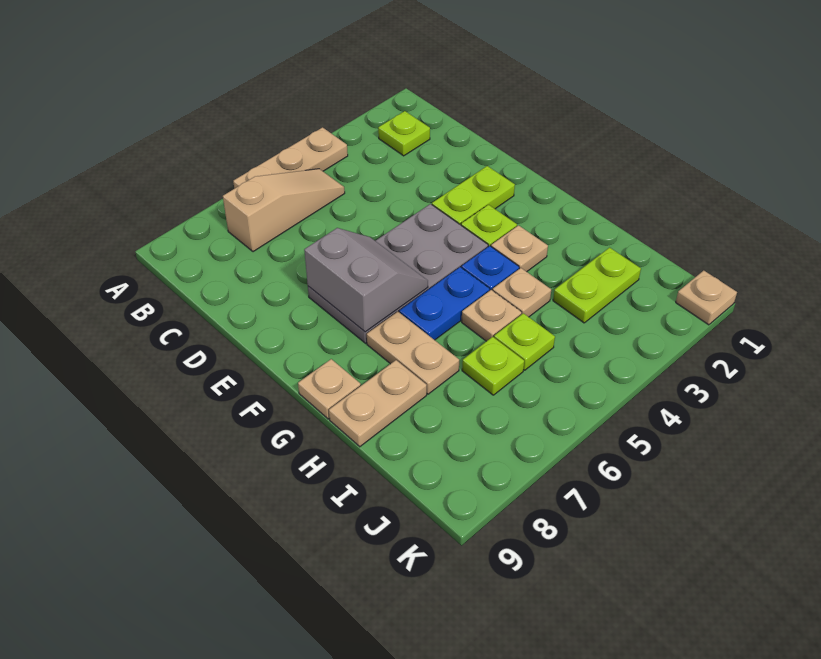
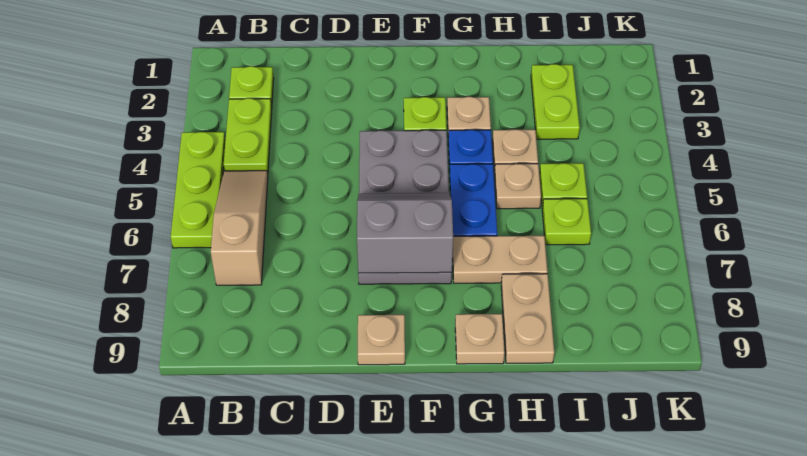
tan plate A4:A6 level 1 -> lime plate A4:A6 level 1
lime plate E2:E3 level 1 -> lime plate B3:B4 level 1
tan plate K1 level 1 -> tan plate E9 level 1

